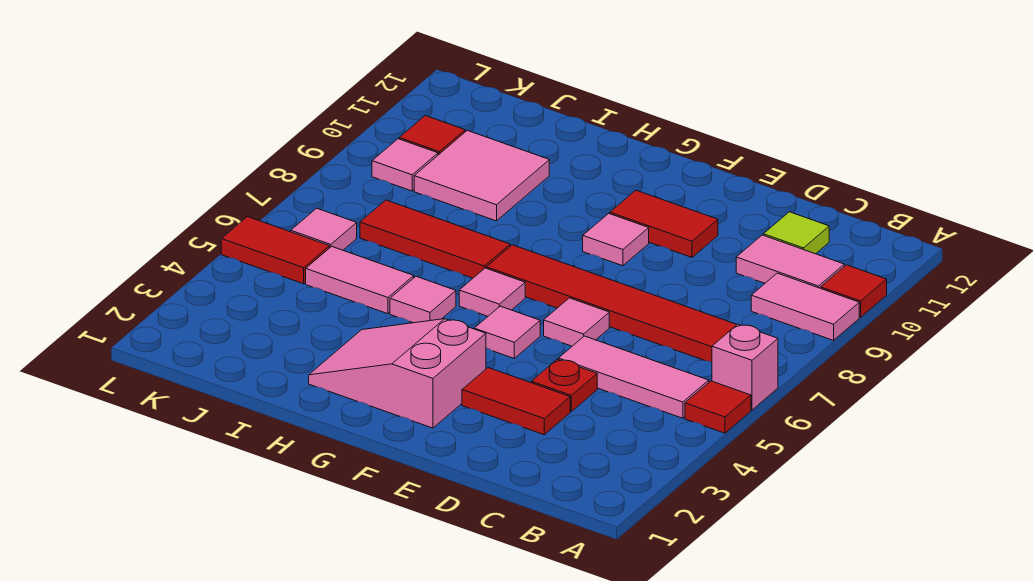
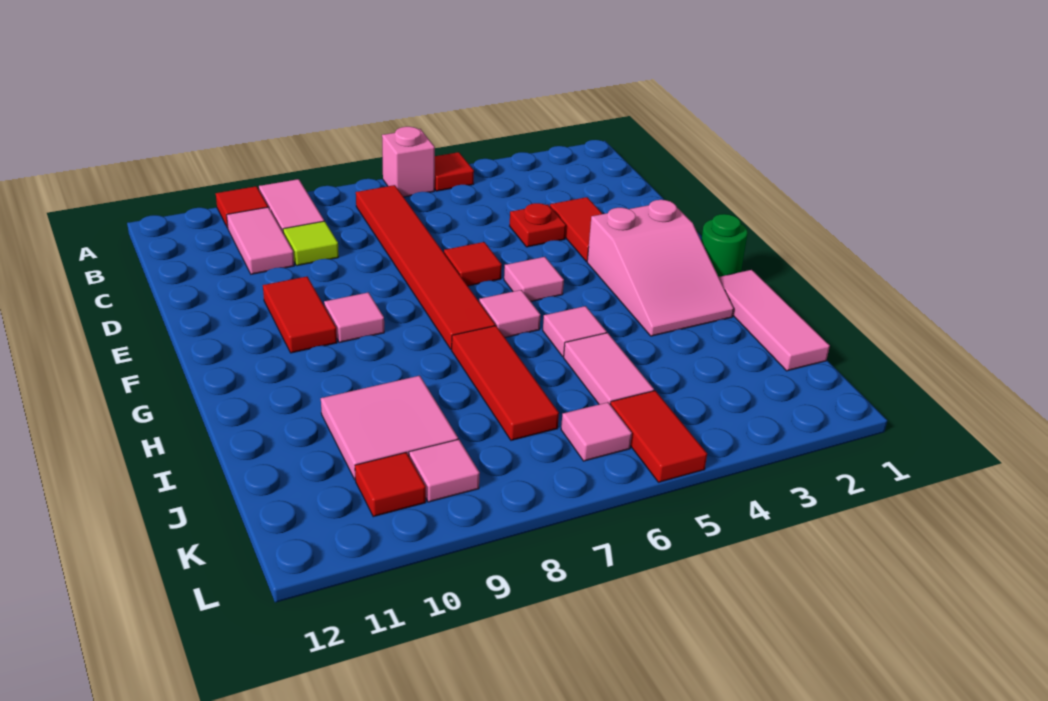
pink tile B5:D5 level 1 -> pink tile H1:J1 level 1
lime tile C11 level 1 -> lime tile C9 level 1
pink tile E6 level 1 -> red tile E6 level 1
none -> green round brick G1 level 1

